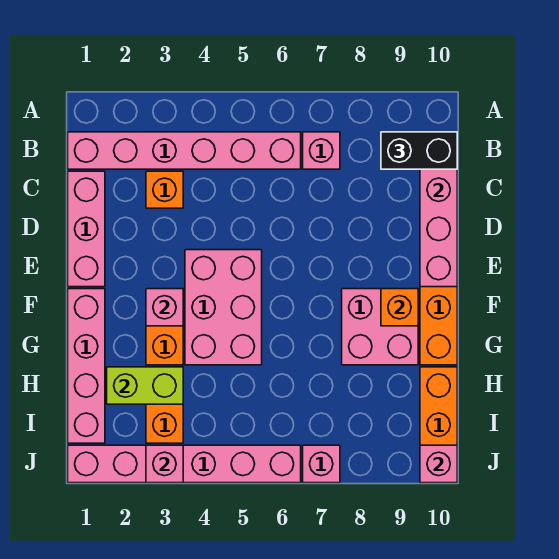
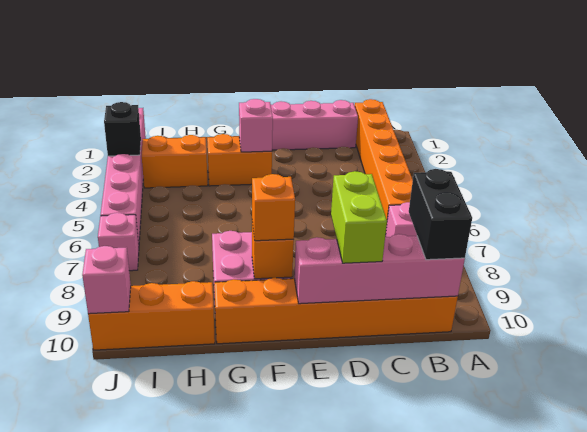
pink brick B1:B6 level 1 -> orange brick B1:B6 level 1
orange brick C3 level 1 -> orange brick F9 level 3
pink brick E4:G5 level 1 -> none
pink brick F1:I1 level 1 -> none
lime brick H2:H3 level 2 -> lime brick D9:D10 level 3
pink brick J3 level 2 -> black brick J3 level 2

